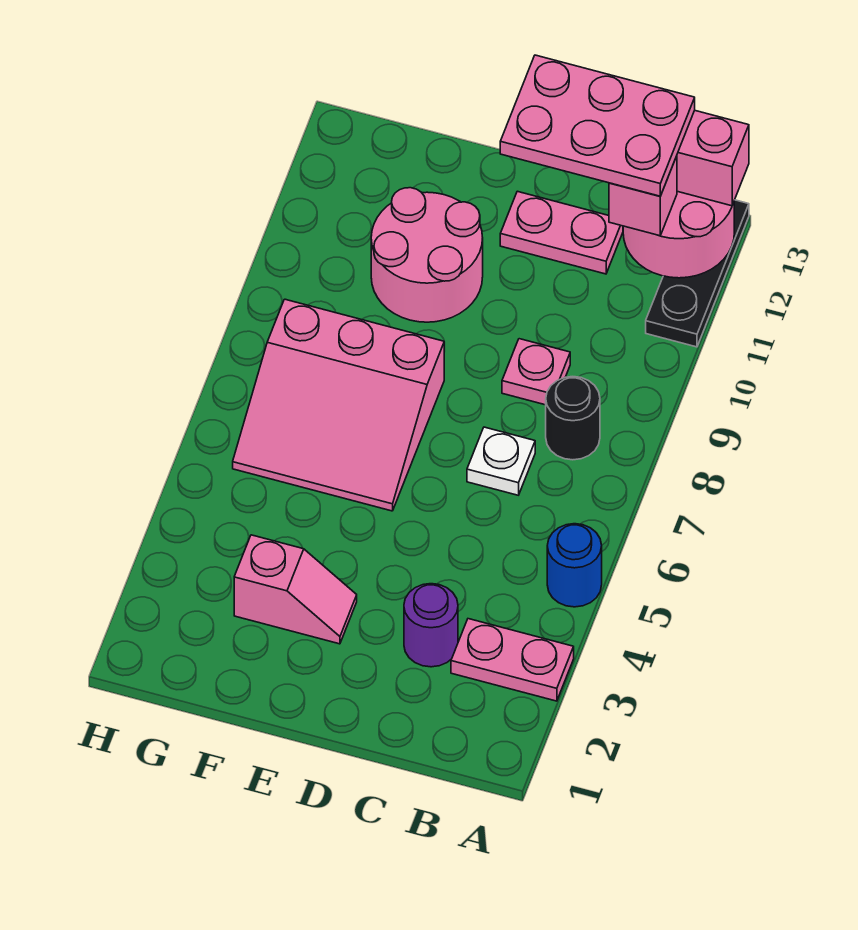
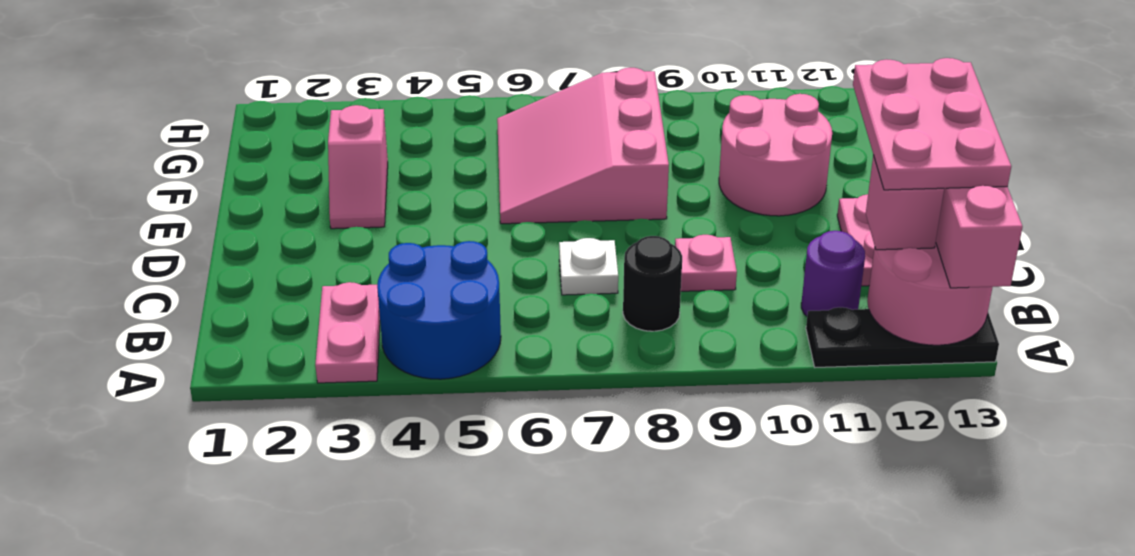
blue round brick A5 level 1 -> blue round brick A4:B5 level 1
purple round brick C3 level 1 -> purple round brick B11 level 1

